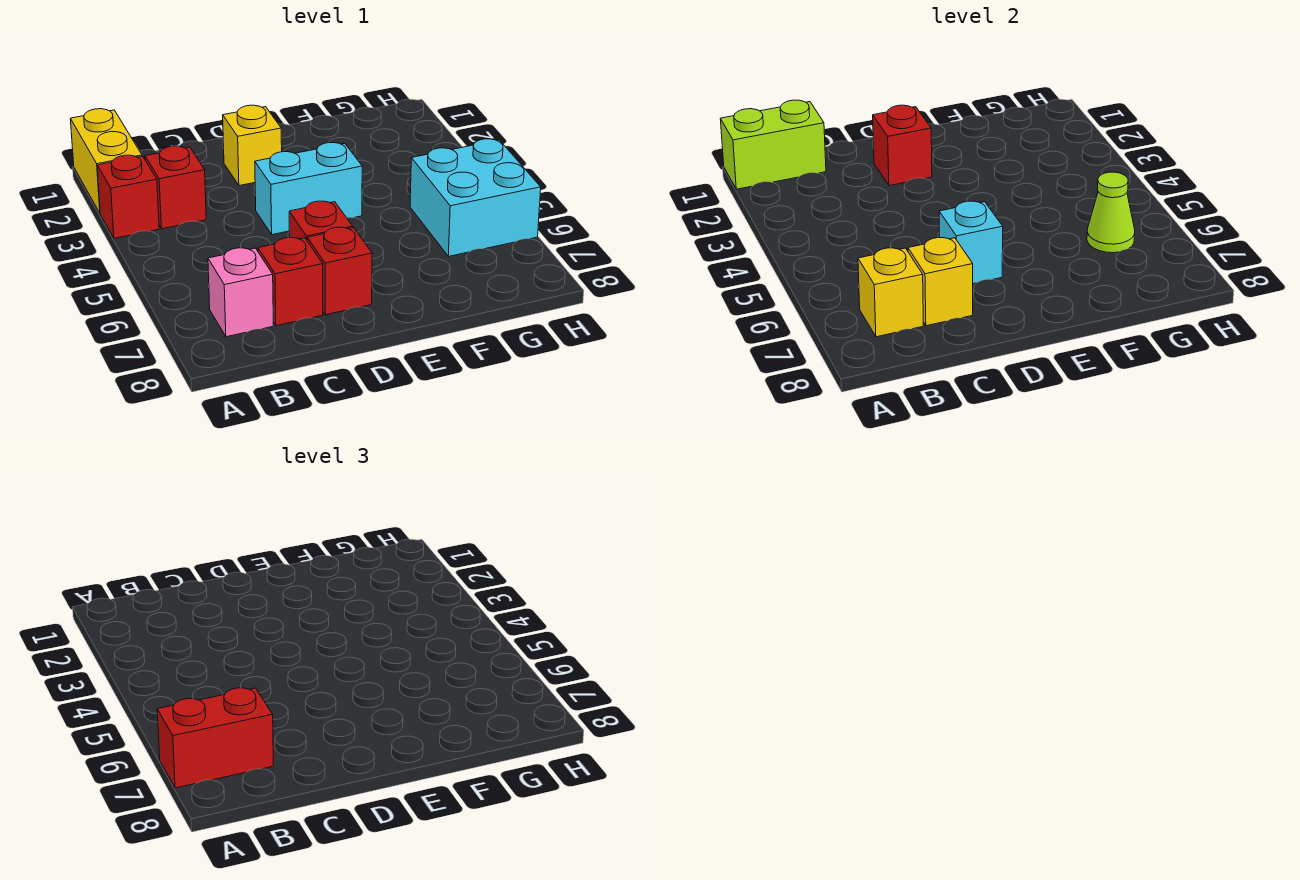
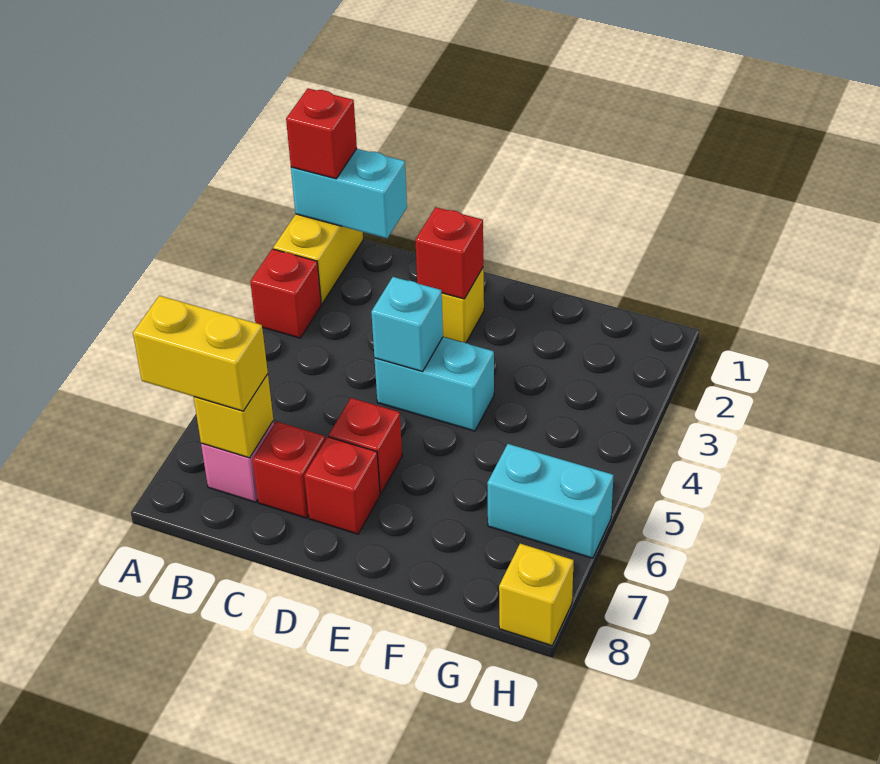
lime brick A1:B1 level 2 -> cyan brick A1:B1 level 2
red brick A7:B7 level 3 -> yellow brick A7:B7 level 3
red brick B3 level 1 -> red brick A1 level 3
yellow brick C7 level 2 -> yellow brick H8 level 1
cyan brick D6 level 2 -> cyan brick D4 level 2
cyan brick G5:H6 level 1 -> cyan brick G6:H6 level 1
lime cone G6 level 2 -> none

